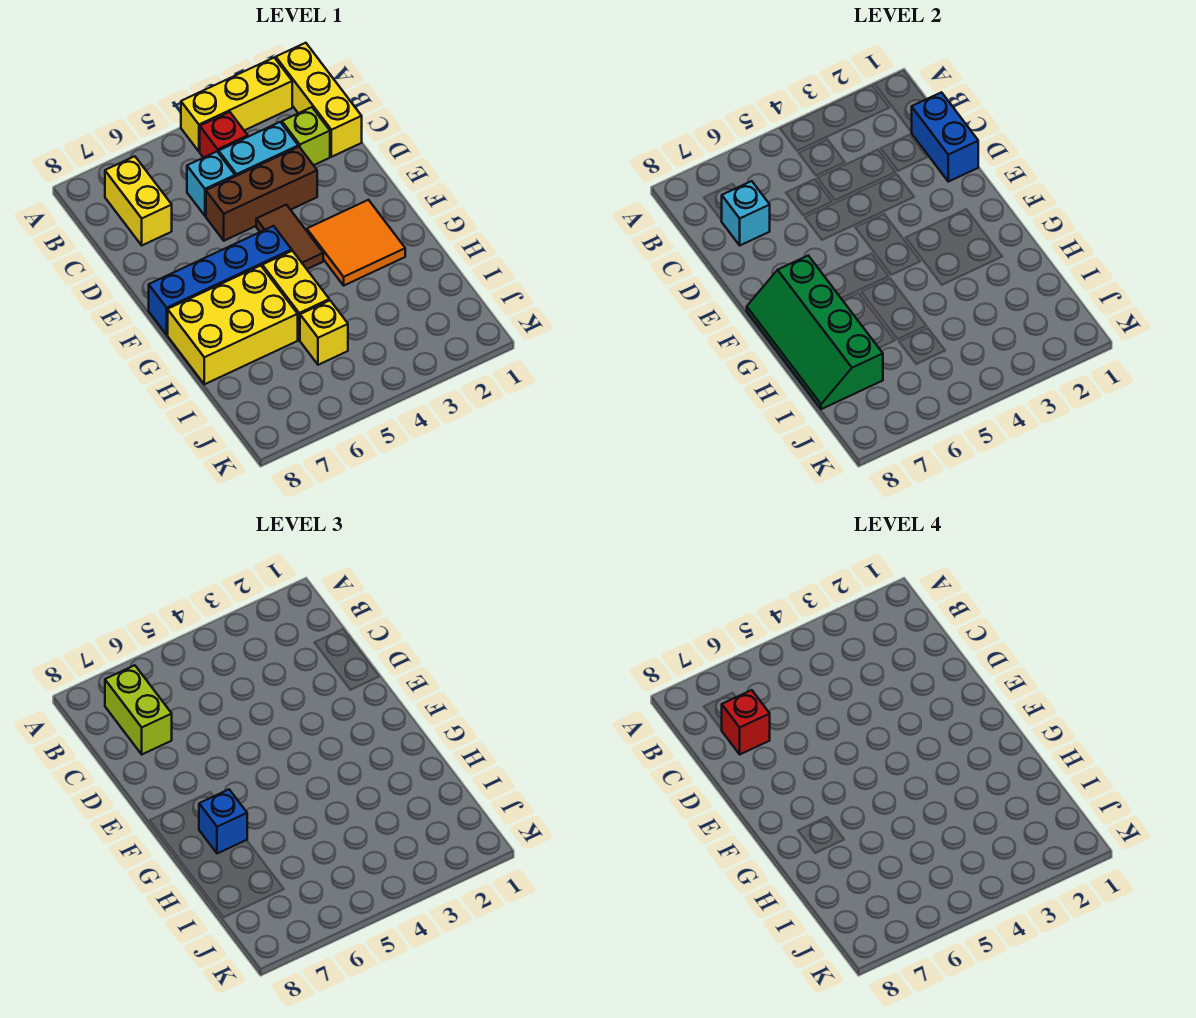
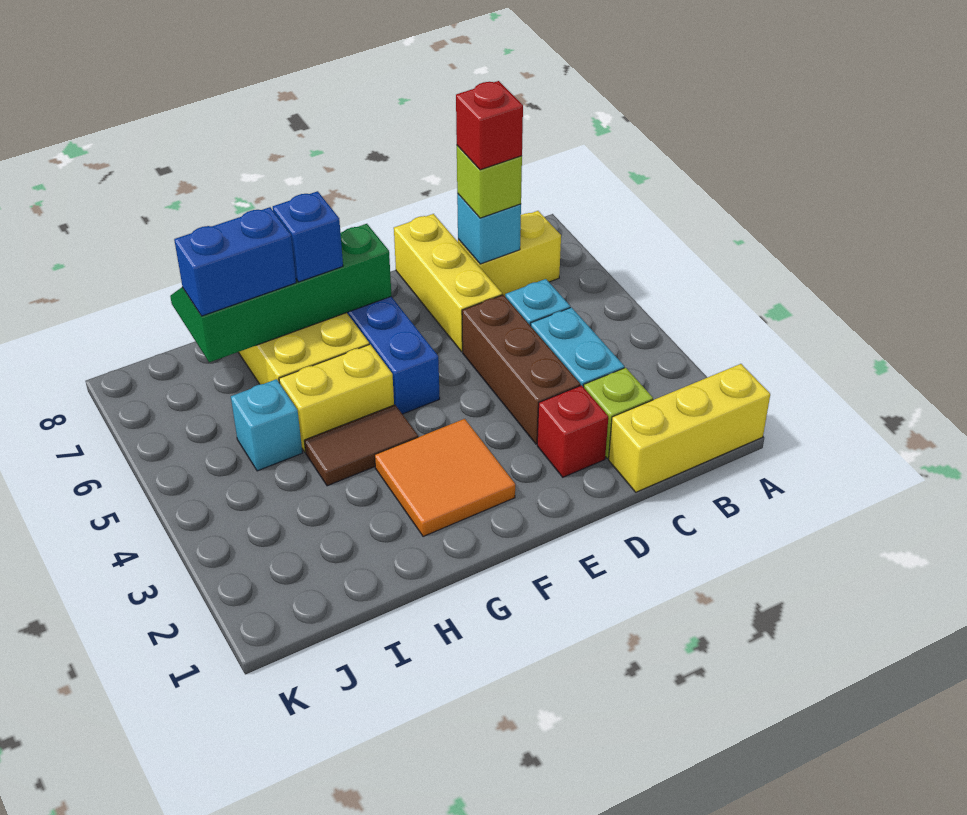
yellow brick A2:A4 level 1 -> yellow brick D6:D8 level 1
red brick B4 level 1 -> red brick D2 level 1
lime brick B7:C7 level 3 -> lime brick C7 level 3
blue brick C1:D1 level 2 -> blue brick H7:I7 level 3
brown tile E4:F4 level 1 -> brown tile G4:H4 level 1
yellow brick I5 level 1 -> cyan brick I5 level 1

